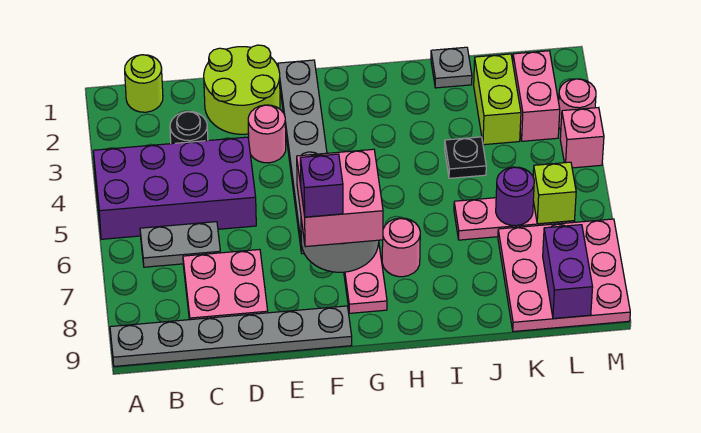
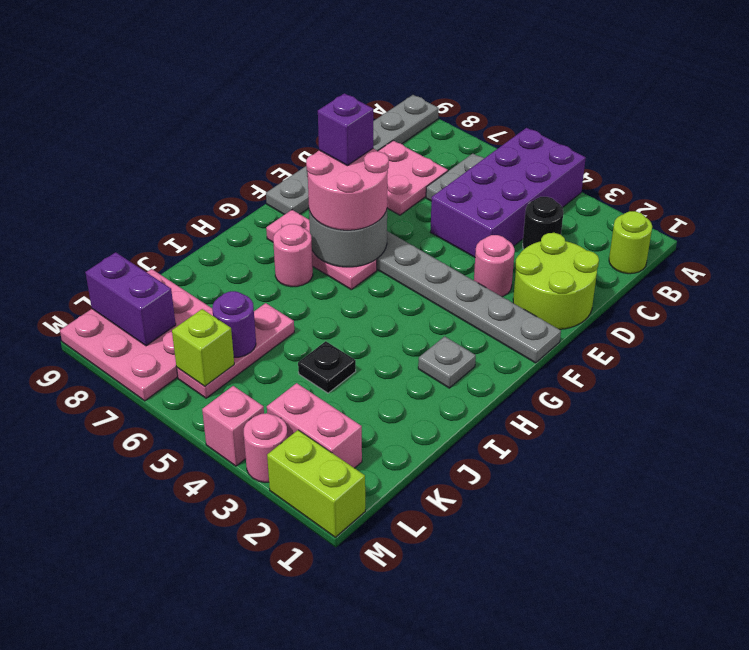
pink brick F6:G7 level 3 -> pink round brick F6:G7 level 3
grey plate J1 level 1 -> grey plate H2 level 1
lime brick K2:K3 level 1 -> lime brick M1:M2 level 1

